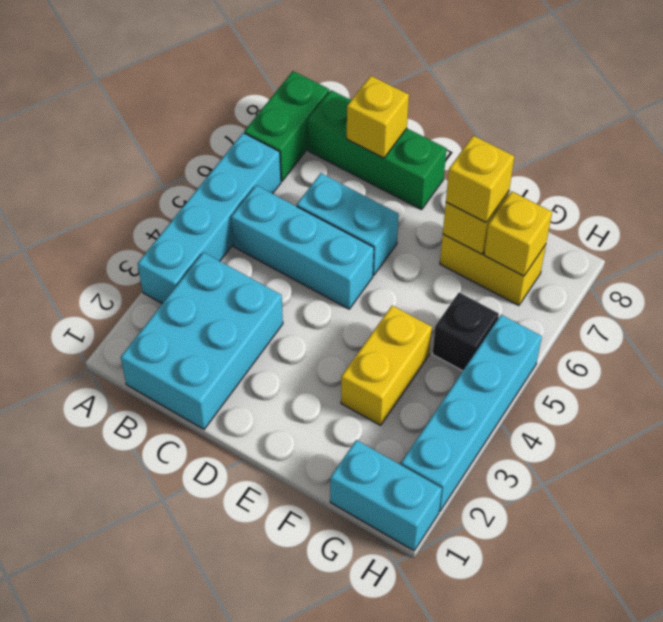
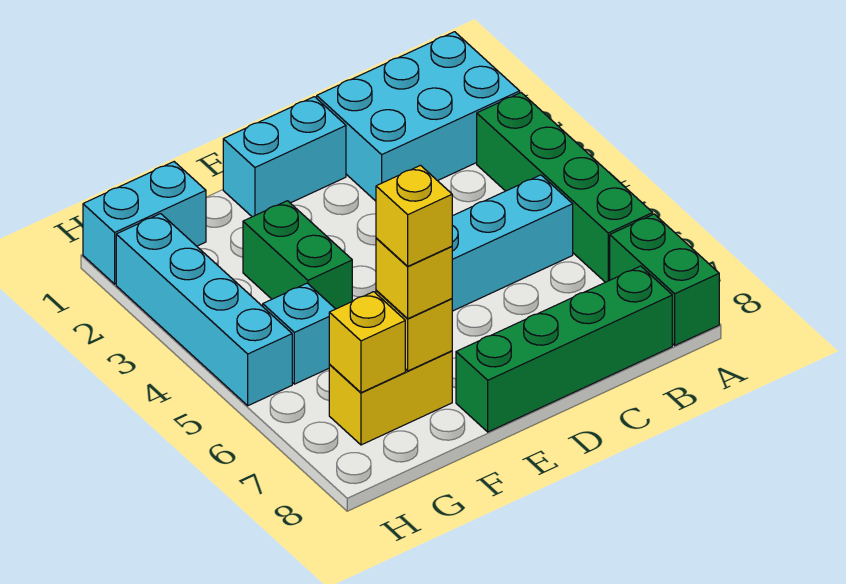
cyan brick A3:A6 level 1 -> green brick A3:A6 level 1
cyan brick B1:C3 level 1 -> cyan brick A1:C2 level 1
green brick B8:D8 level 1 -> green brick B8:E8 level 1
cyan brick C6:D6 level 1 -> cyan brick D1:E1 level 1
yellow brick C8 level 2 -> yellow brick F7 level 4
yellow brick F3:F4 level 1 -> green brick F3:F4 level 1
black brick G5 level 1 -> cyan brick G5 level 1

